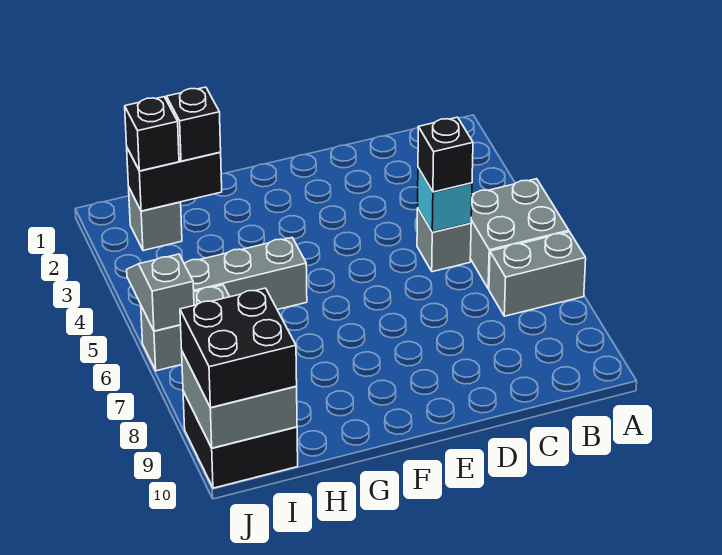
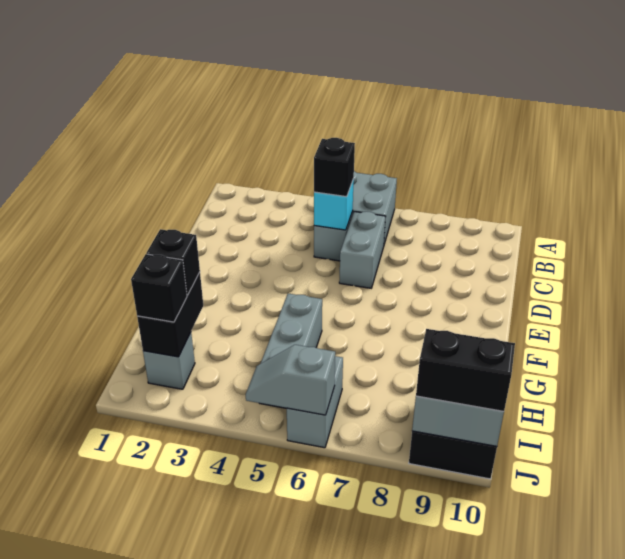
grey brick A7:B7 level 1 -> grey brick C6:D6 level 1
black brick I9:J10 level 3 -> black brick J9:J10 level 3

